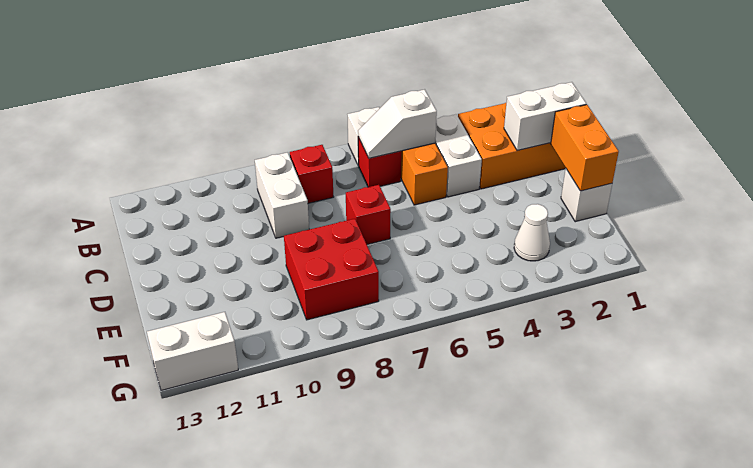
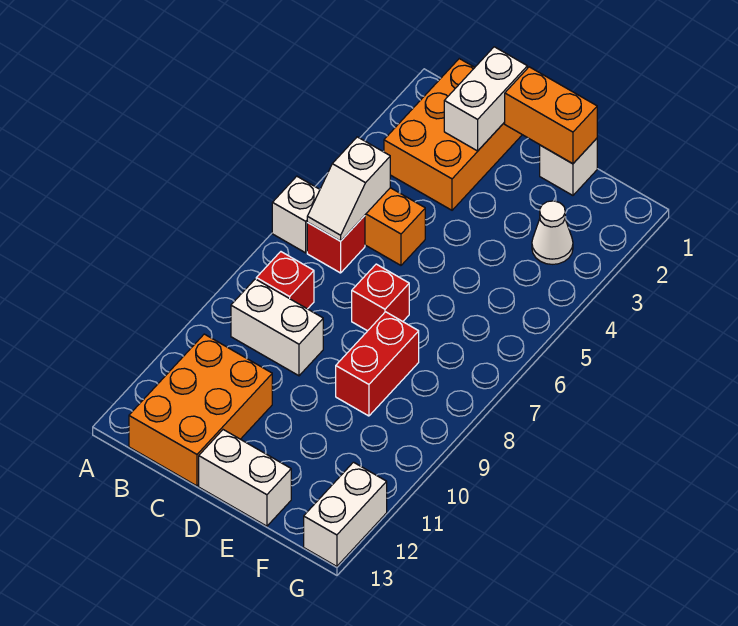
white brick B4:C4 level 1 -> white brick D13:E13 level 1
none -> orange brick B11:C13 level 1
red brick E8:F9 level 1 -> red brick E8:E9 level 1

